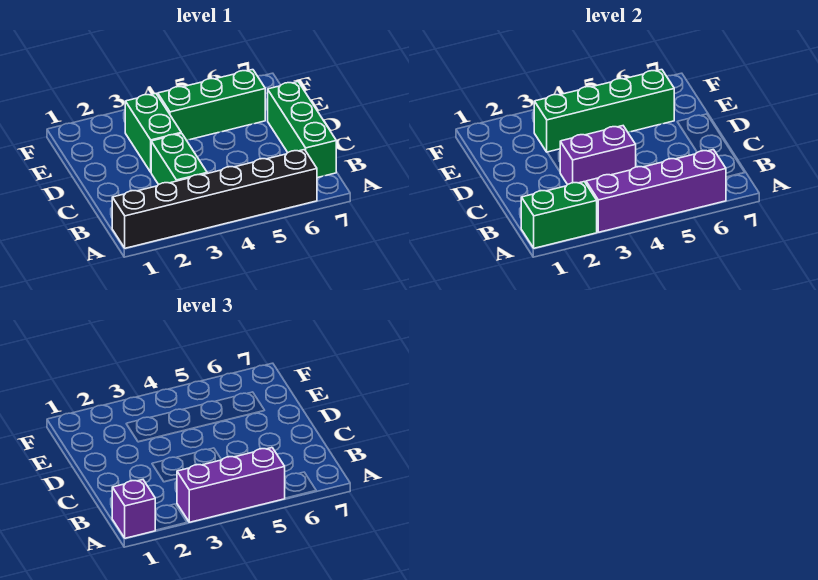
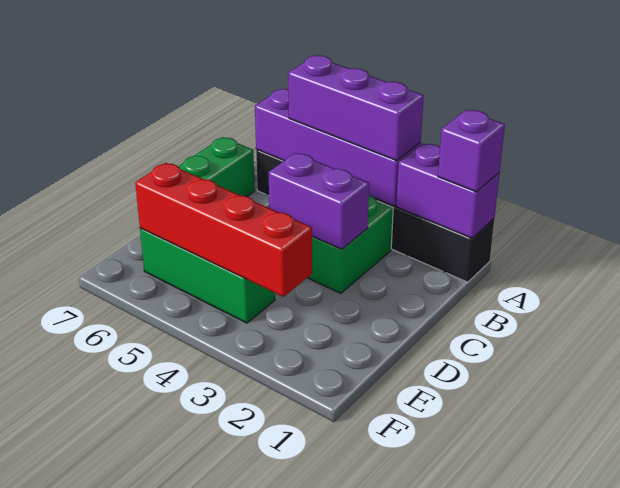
green brick A1:A2 level 2 -> purple brick A1:A2 level 2
green brick D3:E3 level 1 -> none
green brick E3:E6 level 2 -> red brick E3:E6 level 2

